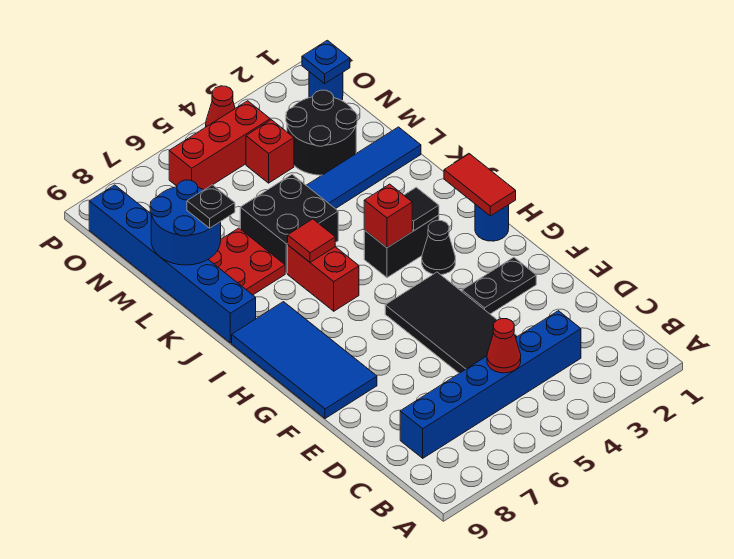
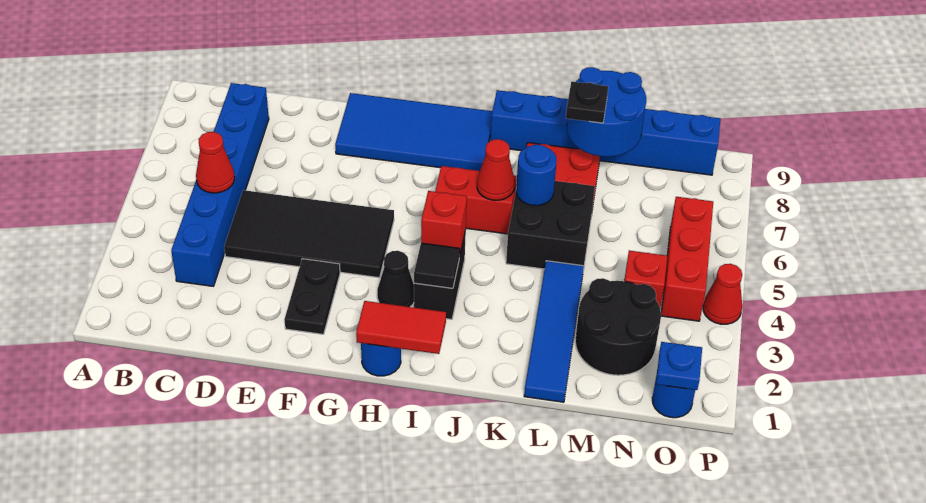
red tile J6 level 2 -> red cone J6 level 2
none -> blue round brick K6 level 2

